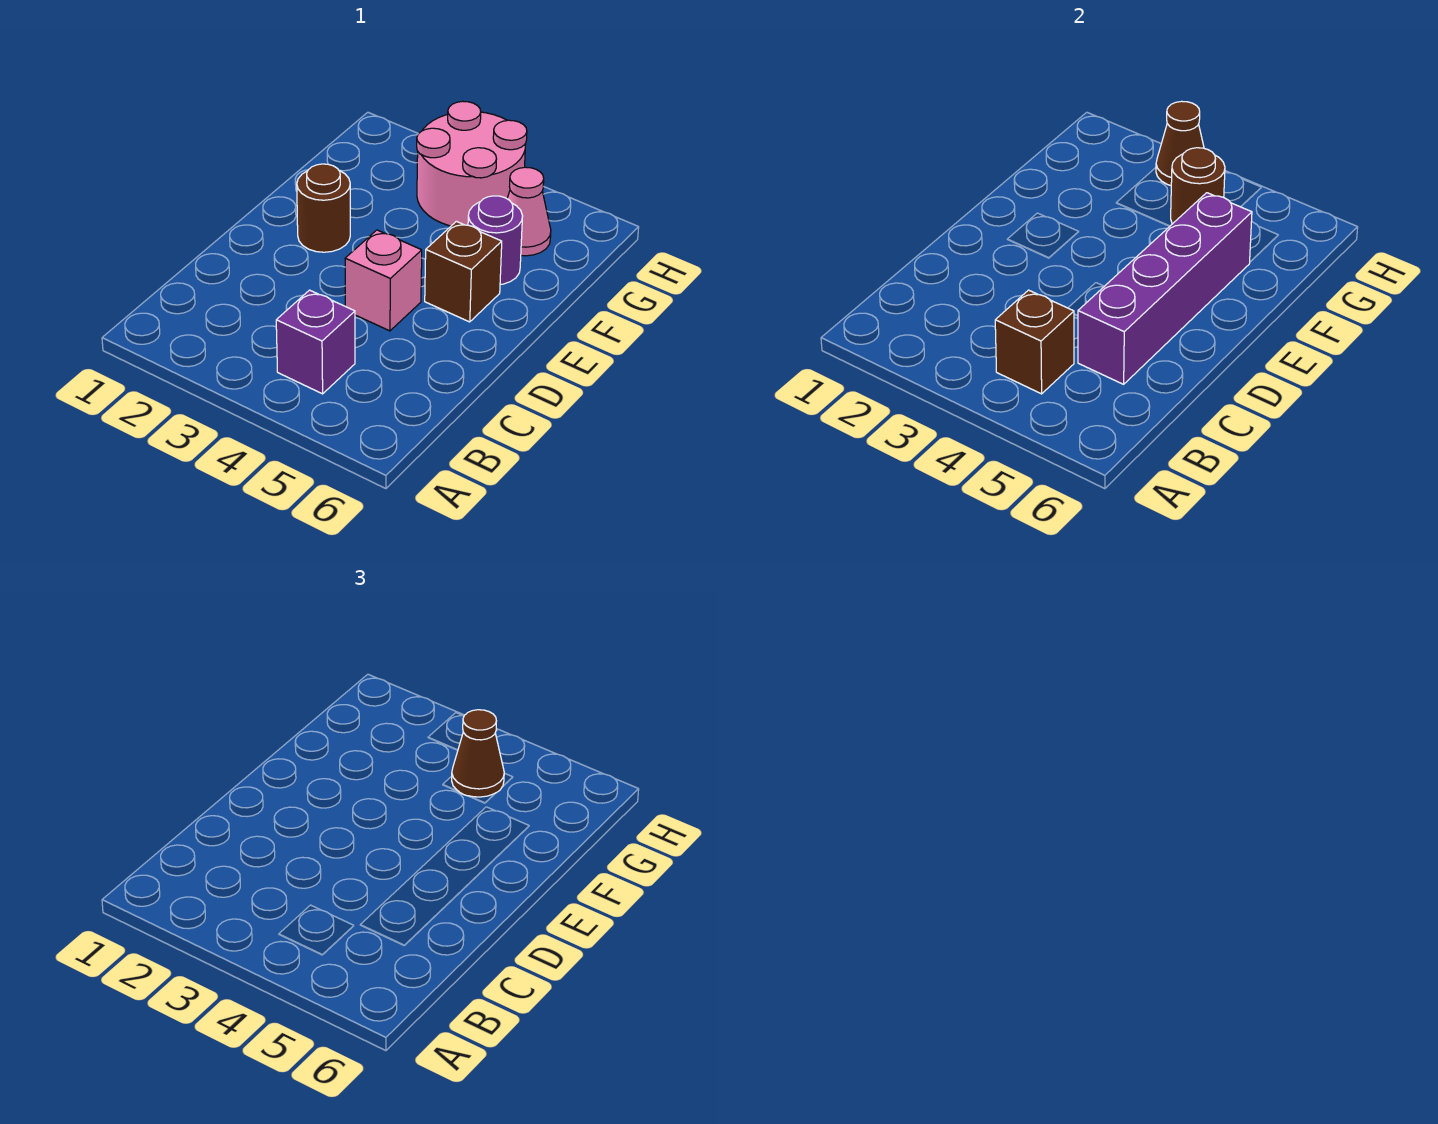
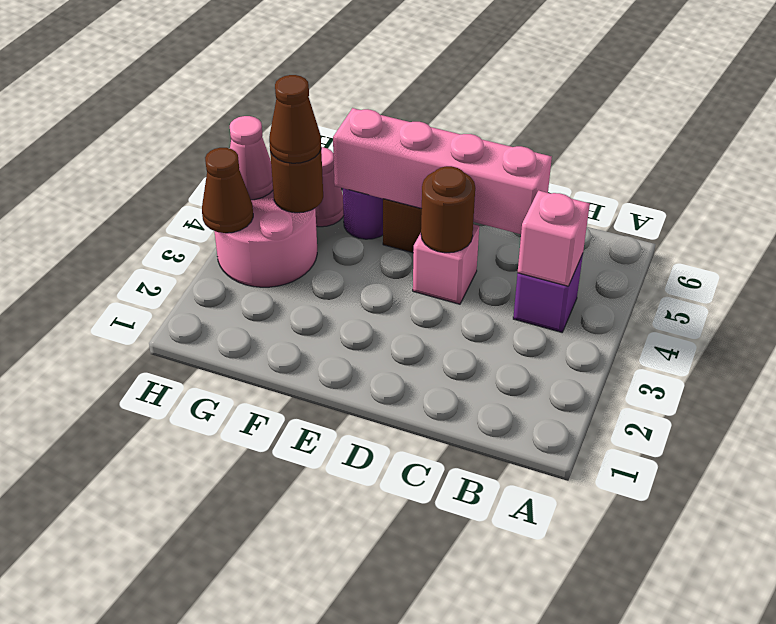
brown brick B4 level 2 -> pink brick B4 level 2
purple brick C5:F5 level 2 -> pink brick C5:F5 level 2
brown round brick E2 level 1 -> brown round brick D4 level 2
none -> pink cone H4 level 2

